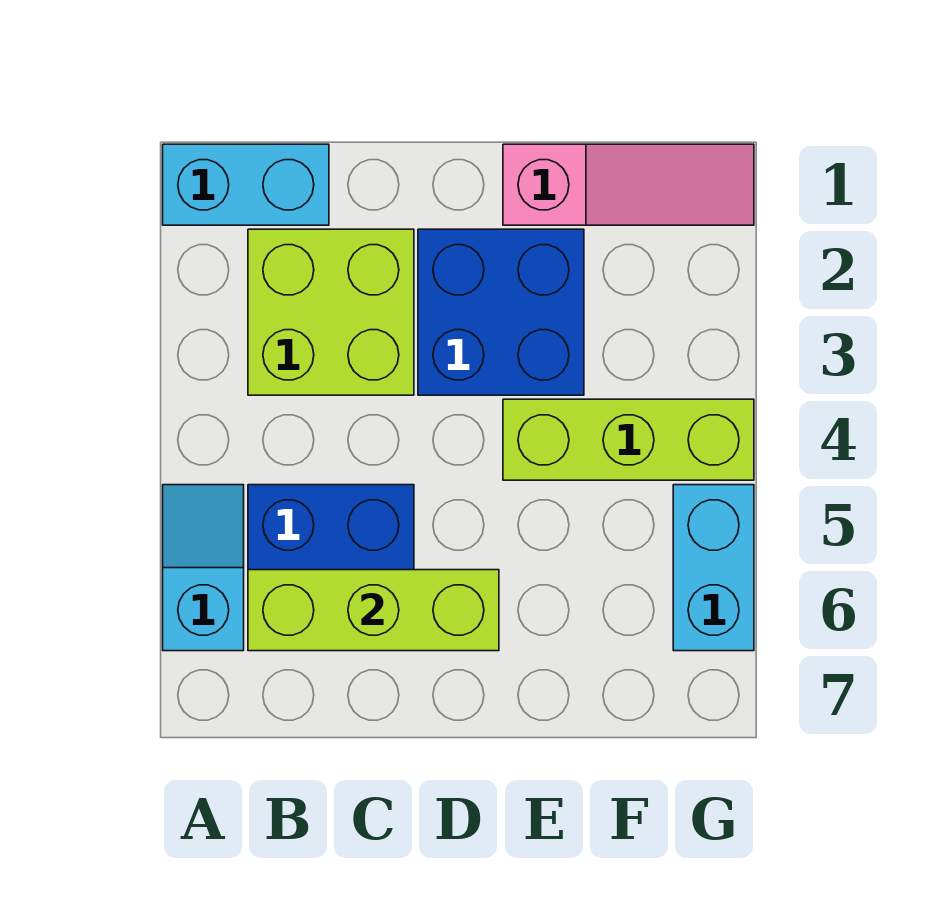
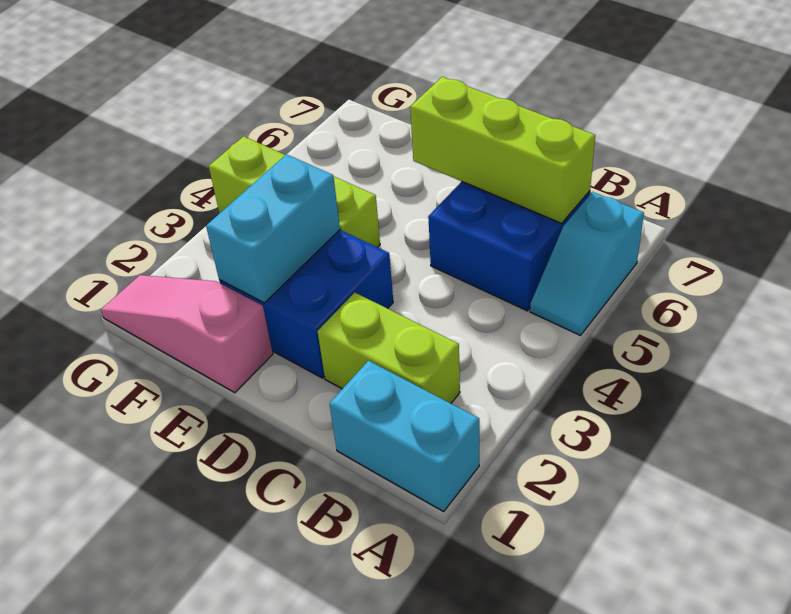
lime brick B2:C3 level 1 -> lime brick B2:C2 level 1
cyan brick G5:G6 level 1 -> cyan brick E2:E3 level 2

